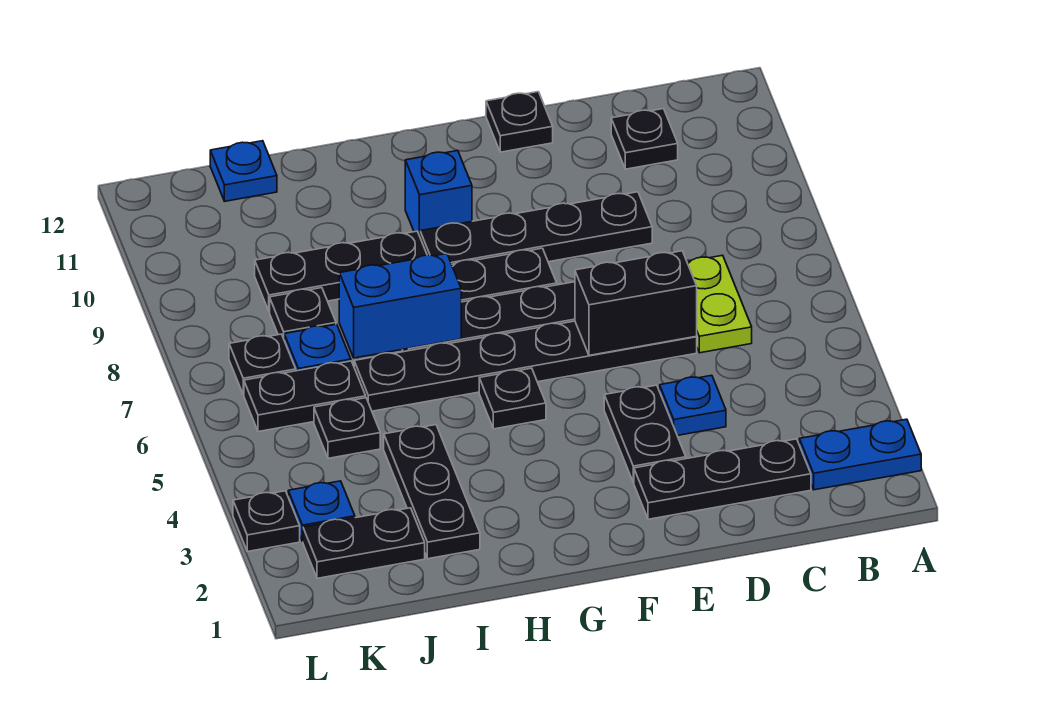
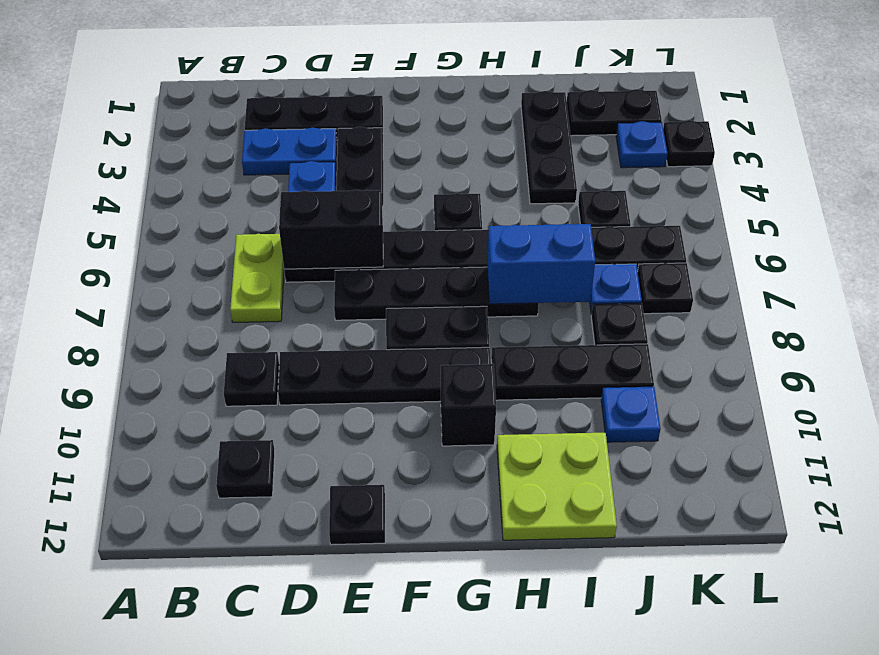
blue plate A2:B2 level 1 -> blue plate C3:D3 level 1
none -> black plate C9 level 1
blue brick G10 level 1 -> black brick G10 level 1
none -> lime plate H11:I12 level 1
blue plate J12 level 1 -> blue plate J10 level 1

